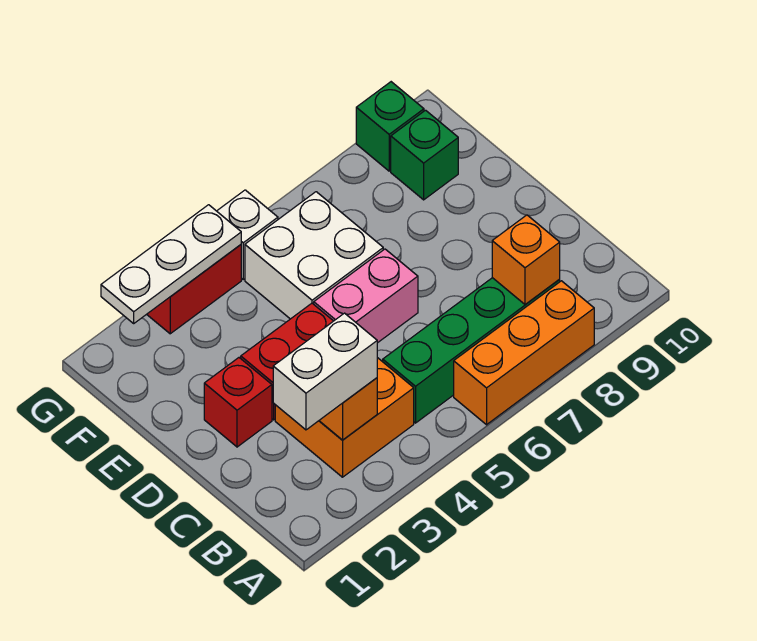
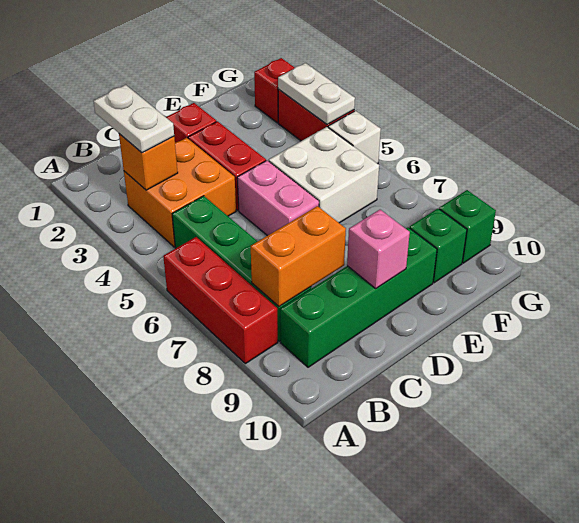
orange brick A6:A8 level 1 -> red brick A6:A8 level 1
white brick B2:B3 level 3 -> white plate B2:B3 level 3
orange brick B8 level 2 -> orange brick B8:C8 level 2
none -> green brick B9:E9 level 1
none -> pink brick D9 level 2
none -> red brick G2 level 1
white plate G2:G4 level 2 -> white plate G3:G4 level 2

